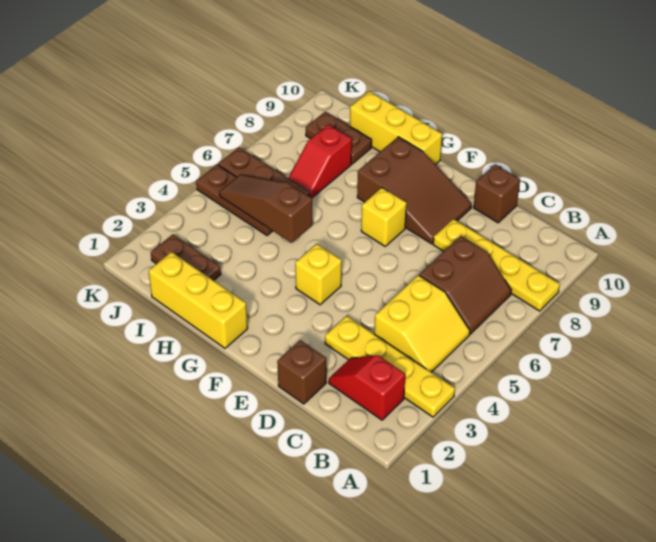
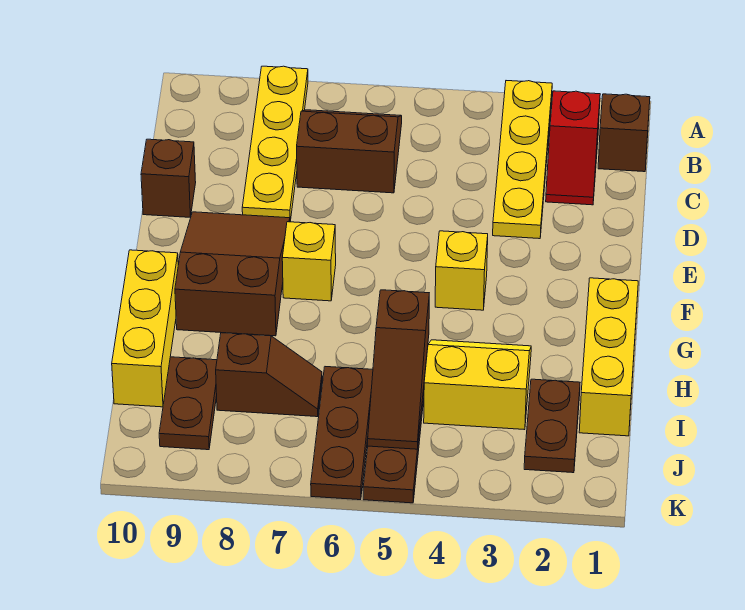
yellow slope B4:C5 level 1 top C -> yellow slope H3:I4 level 1 top I
brown brick D1 level 1 -> brown brick B1 level 1
red slope I7:I8 level 1 top 8 -> brown slope I7:I8 level 1 top 8

